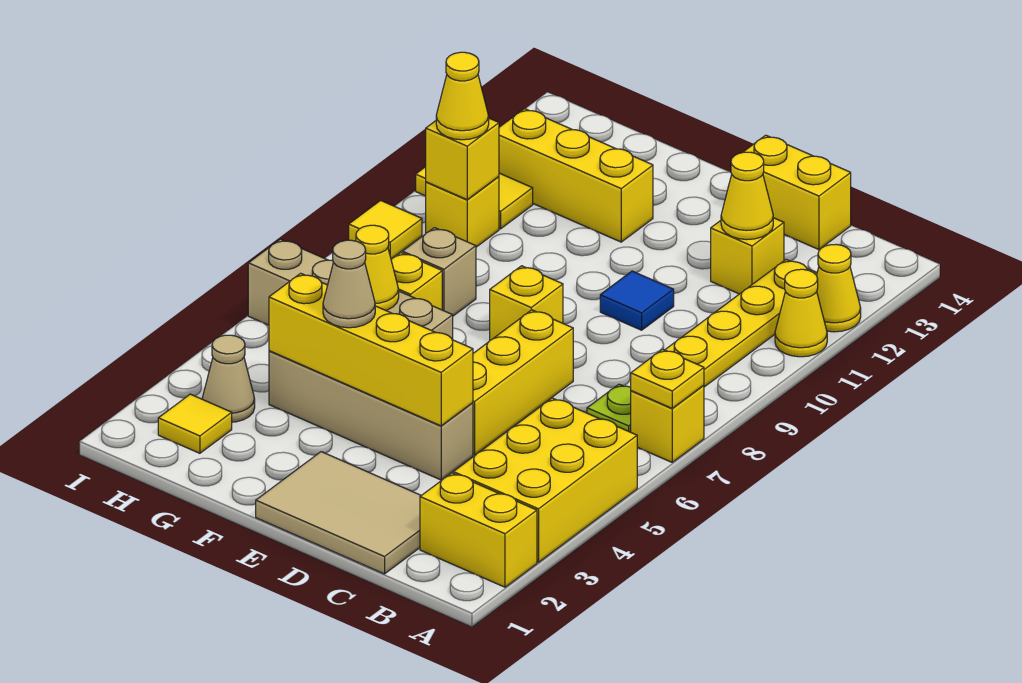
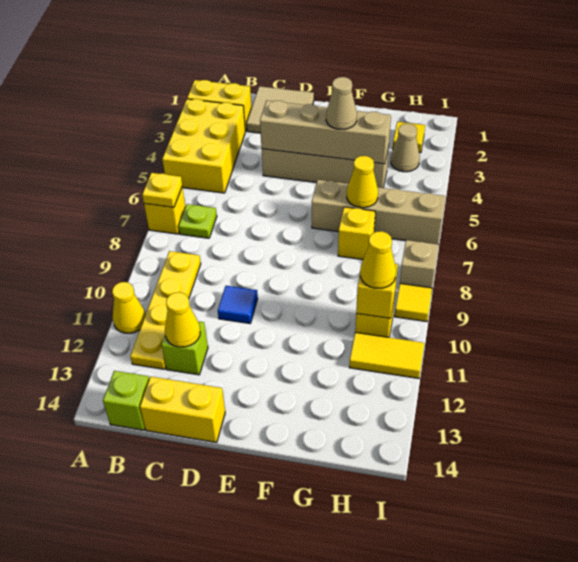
yellow cone A12 level 1 -> none
none -> lime brick B14 level 1
tan tile C1:E2 level 1 -> tan tile C1:D2 level 1
yellow brick C12 level 1 -> lime brick C12 level 1
yellow brick D4:G4 level 2 -> tan brick D4:G4 level 2
yellow brick D5:D7 level 1 -> none
yellow brick E8 level 1 -> none
yellow brick F12:H12 level 1 -> none
tan brick G8 level 1 -> tan brick I8 level 1

